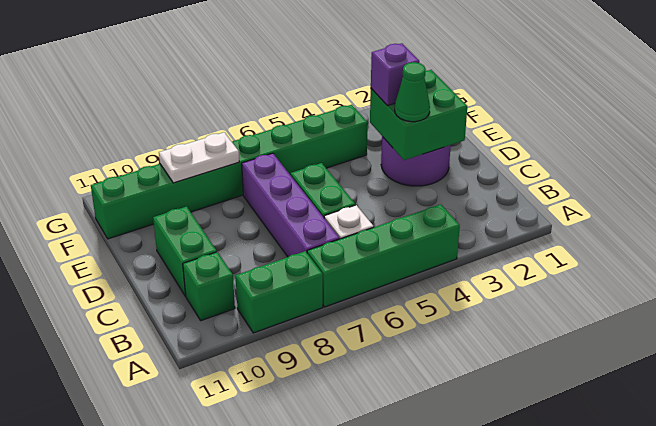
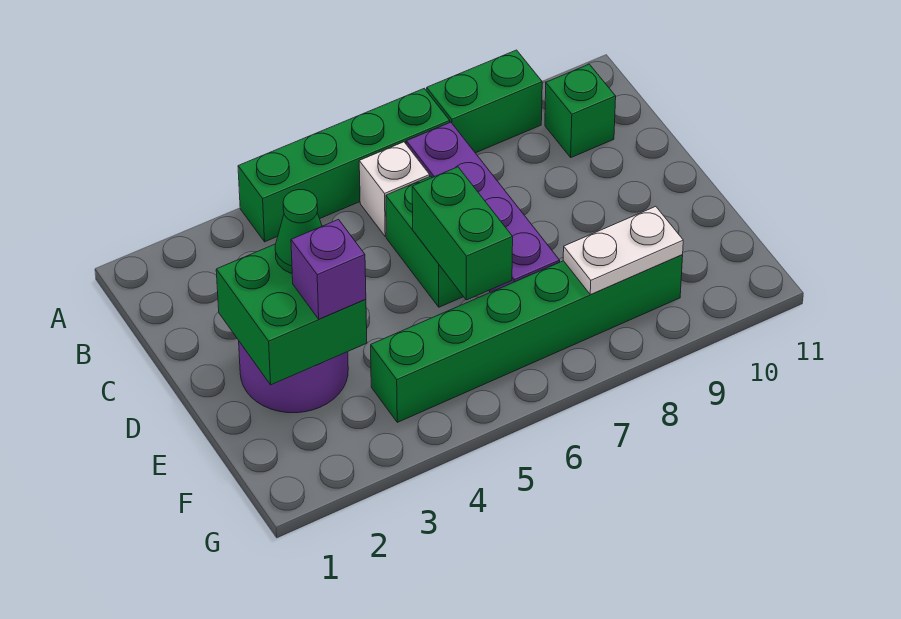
green brick C10:D10 level 1 -> green brick D6:E6 level 2
green brick F4:F11 level 1 -> green brick F4:F9 level 1

